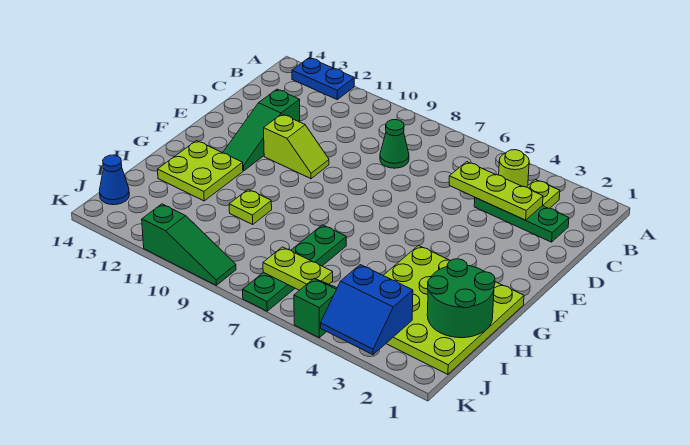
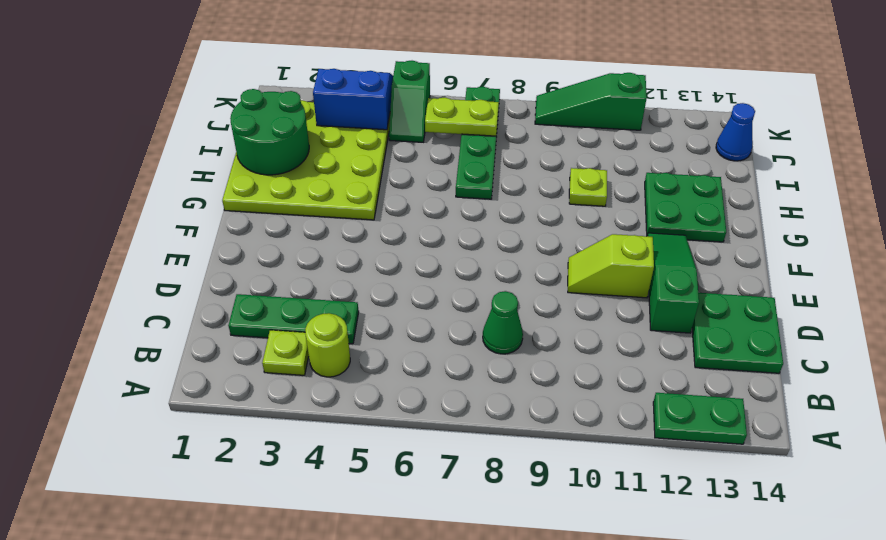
blue plate A12:A13 level 1 -> green plate A12:A13 level 1
lime plate C3:C5 level 2 -> none
none -> green plate C13:D14 level 1
lime plate G12:H13 level 1 -> green plate G12:H13 level 1

